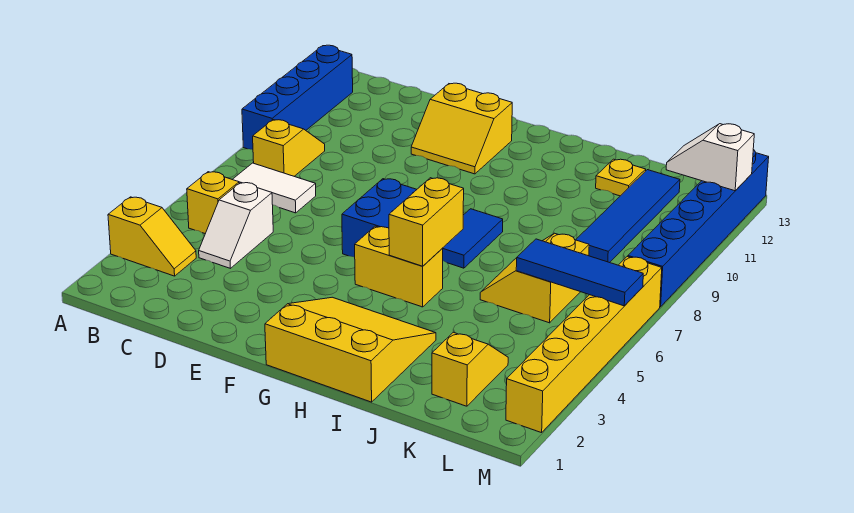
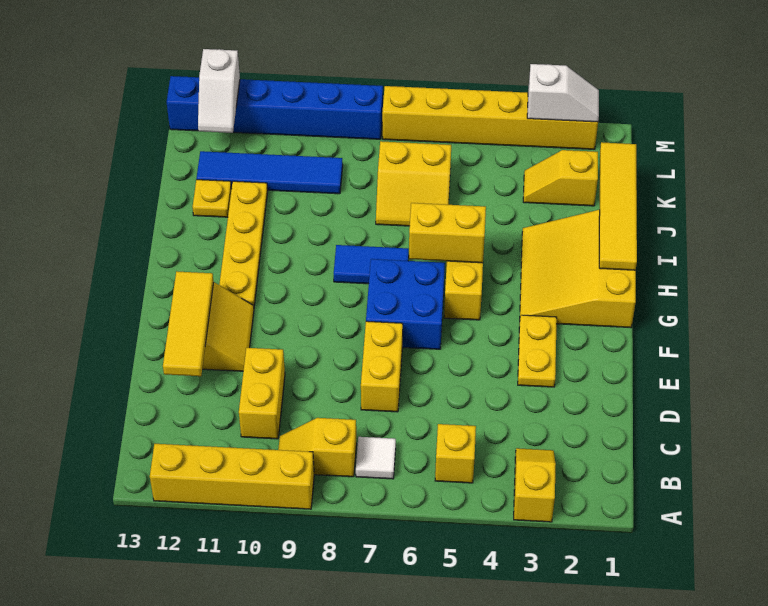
blue brick A9:A12 level 1 -> yellow brick A9:A12 level 1
white tile B7:C7 level 1 -> white tile B7 level 1
white slope C4:C5 level 1 top 5 -> white slope M2:M3 level 2 top 3
none -> yellow brick C10:D10 level 1
none -> yellow brick D7:E7 level 1
none -> yellow tile D12:F12 level 2
none -> yellow plate E3:F3 level 1
none -> yellow plate G11:J11 level 1
none -> yellow tile H1:K1 level 2
blue tile K6:M6 level 2 -> none

